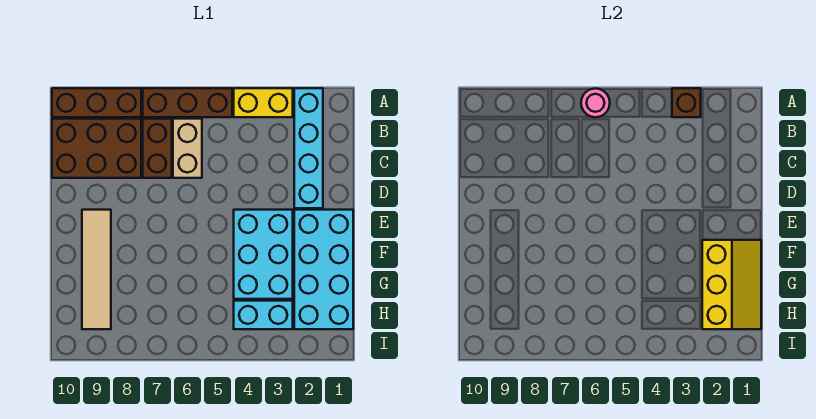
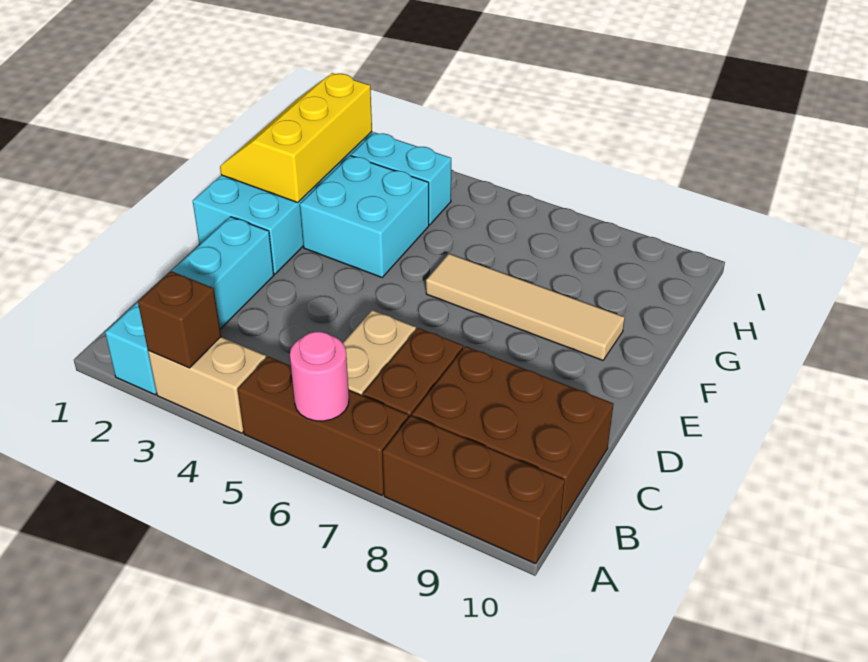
yellow brick A3:A4 level 1 -> tan brick A3:A4 level 1
cyan brick E3:G4 level 1 -> cyan brick F3:G4 level 1
tan tile E9:H9 level 1 -> tan tile F6:F9 level 1

